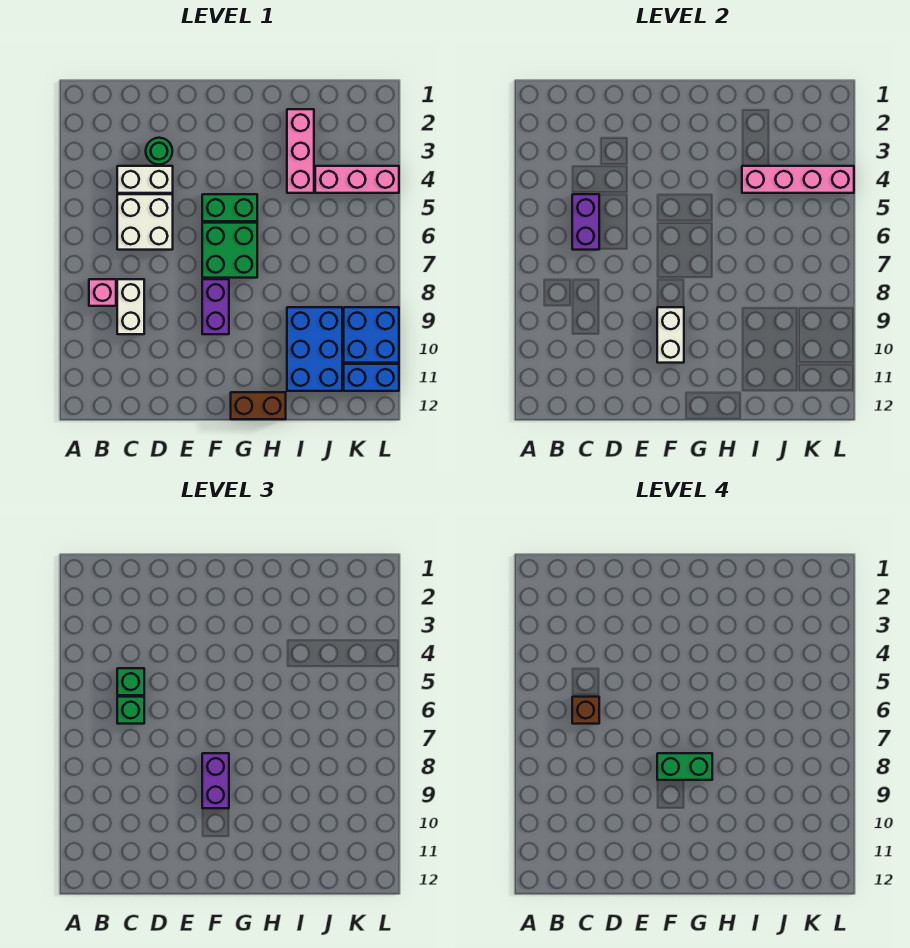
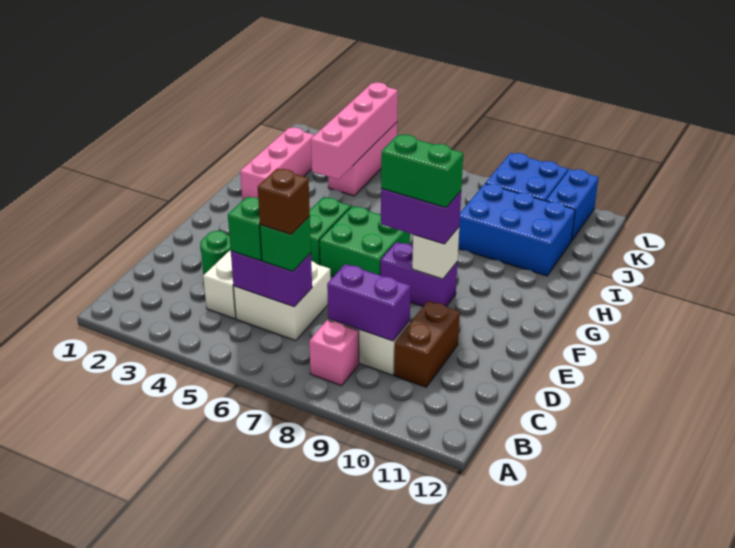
none -> purple brick C8:C9 level 2
green brick F8:G8 level 4 -> green brick F8:F9 level 4
white brick F9:F10 level 2 -> white brick F9 level 2
brown brick G12:H12 level 1 -> brown brick C10:D10 level 1
pink brick I2:I4 level 1 -> pink brick H2:J2 level 1

